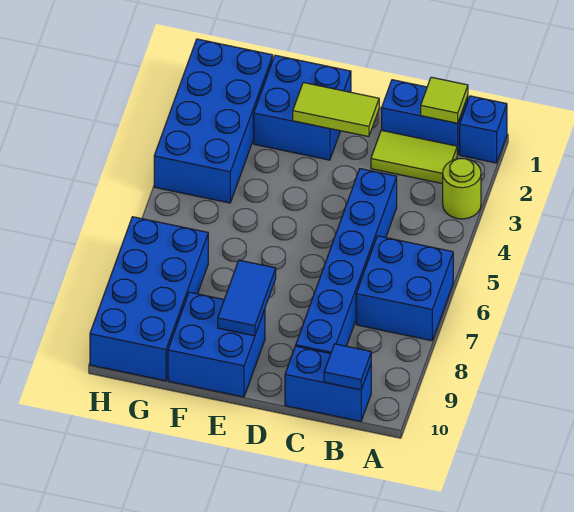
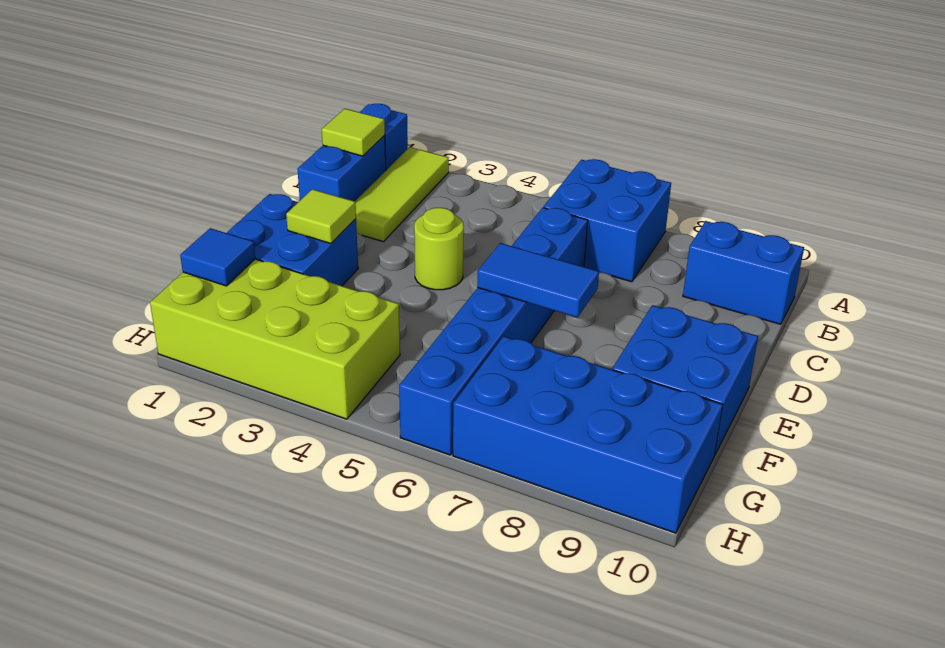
lime round brick A3 level 1 -> lime round brick D4 level 1
lime tile B2:C2 level 1 -> lime tile A2:C2 level 1
blue brick B10:C10 level 1 -> blue brick B9:B10 level 1
blue tile B10 level 2 -> blue tile G1 level 2
blue brick C4:C9 level 1 -> blue brick C6:H6 level 1
lime tile D2:E2 level 2 -> lime tile E2 level 2
blue tile E8:E9 level 2 -> blue tile E6:E7 level 2
blue brick G1:H4 level 1 -> lime brick G1:H4 level 1

